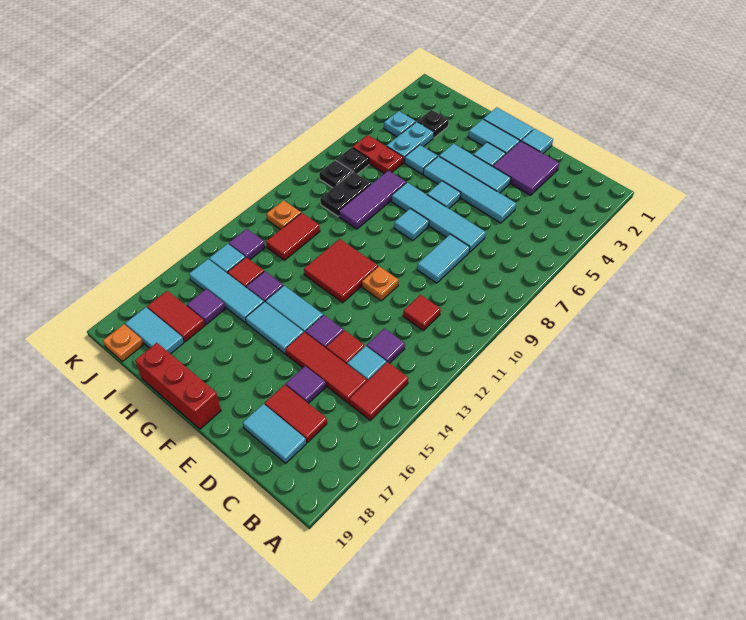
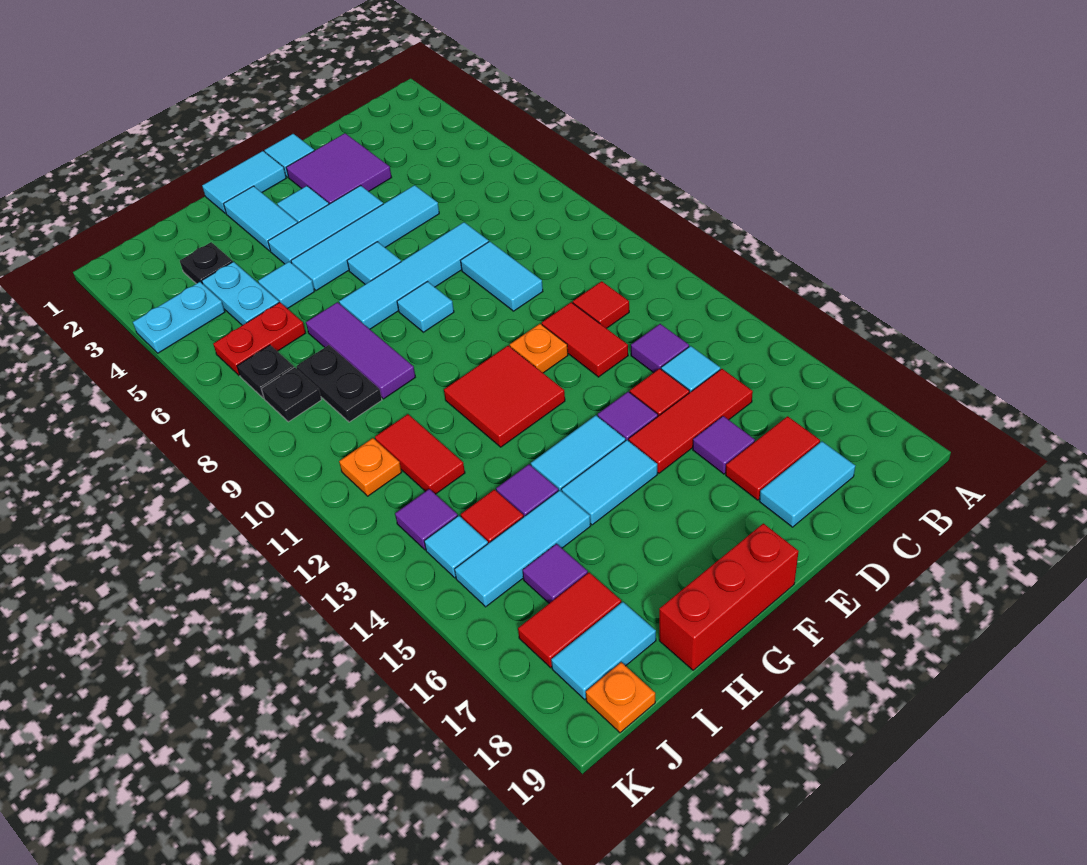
red tile B14:B15 level 1 -> red tile D11:D12 level 1
cyan tile F2:G2 level 1 -> cyan tile G2:G3 level 1
cyan plate J4 level 1 -> cyan plate J4:K4 level 1

